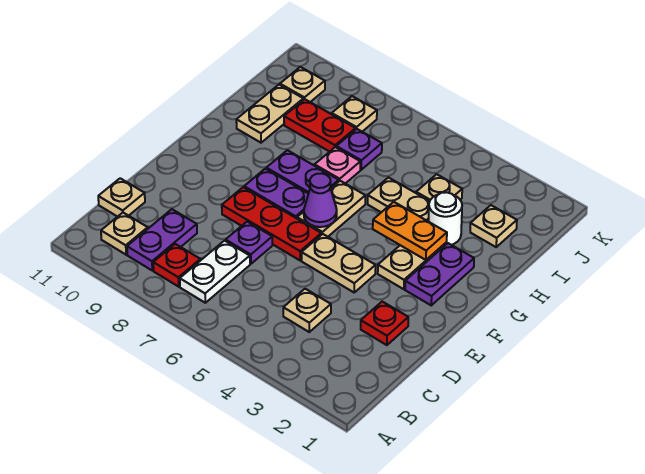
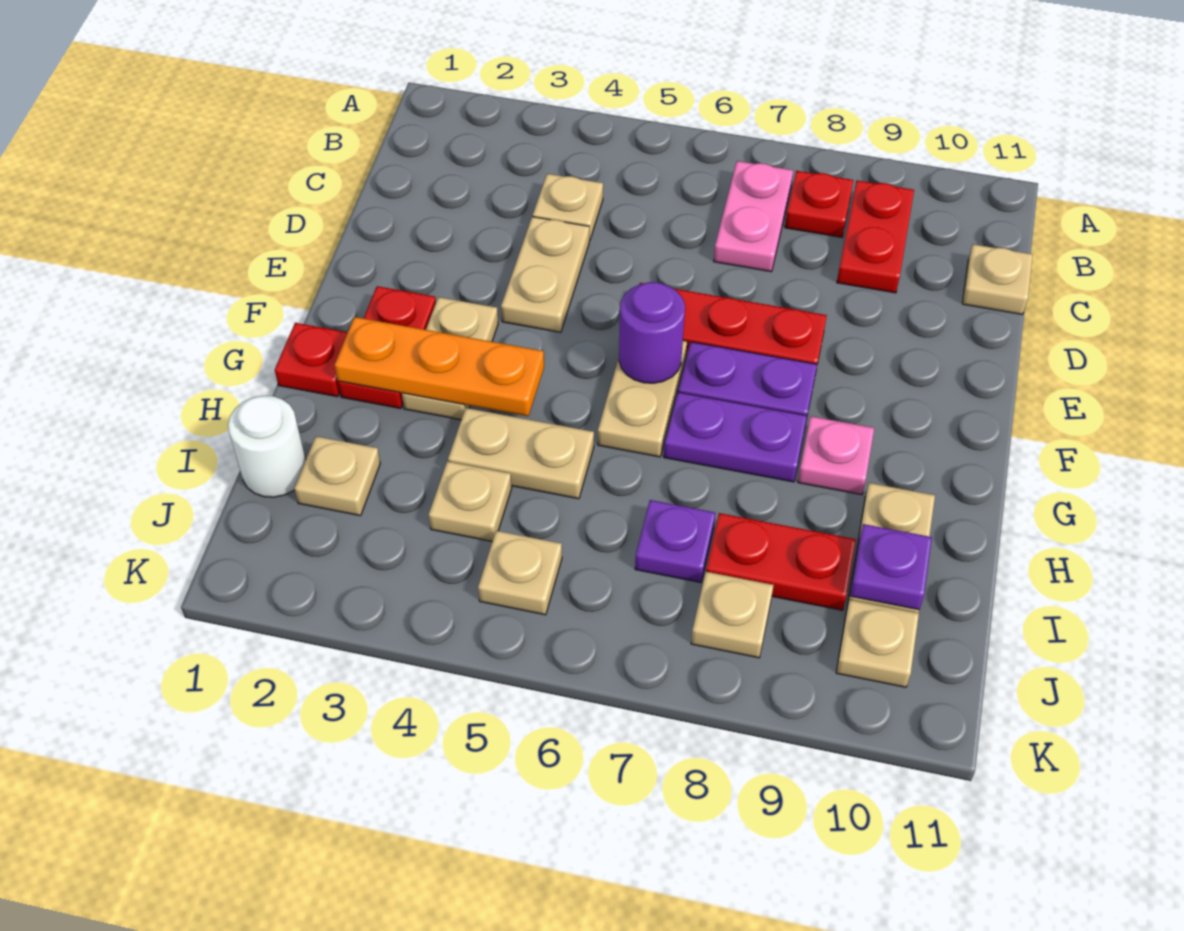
white plate B7:C7 level 1 -> pink plate B7:C7 level 1
purple plate B9:C9 level 1 -> red plate B9:C9 level 1
tan plate B10 level 1 -> tan plate J5 level 1
red plate D2 level 1 -> red plate G1 level 1
purple plate D7 level 1 -> purple plate I10 level 2
tan plate E4:E5 level 1 -> tan plate D4:E4 level 1
purple plate F2:G2 level 1 -> red plate F2:G2 level 1
purple cone F6 level 2 -> purple round brick F6 level 2
orange plate G3:G4 level 2 -> orange plate G2:G4 level 2
white round brick H3 level 1 -> white round brick I1 level 1
pink plate H7 level 1 -> pink plate G9 level 1

